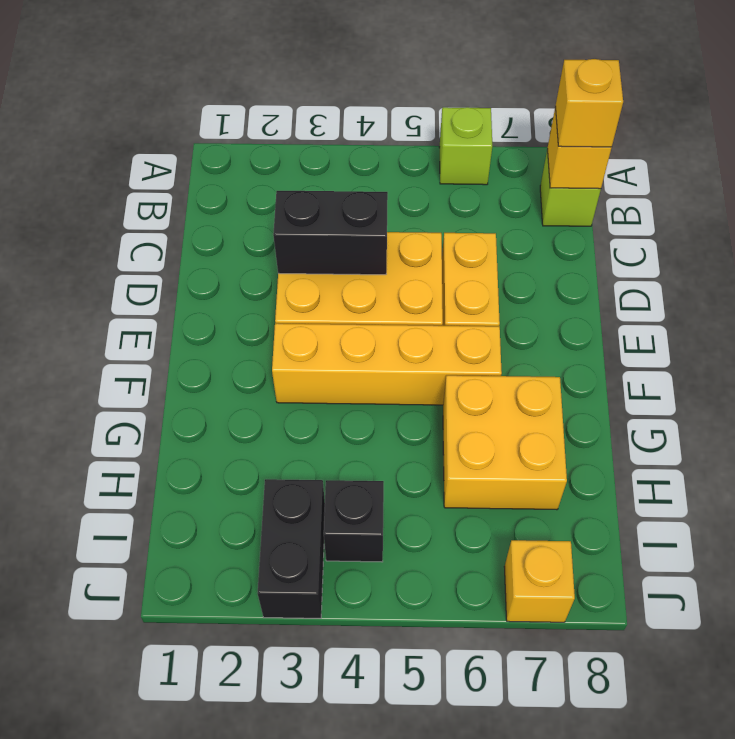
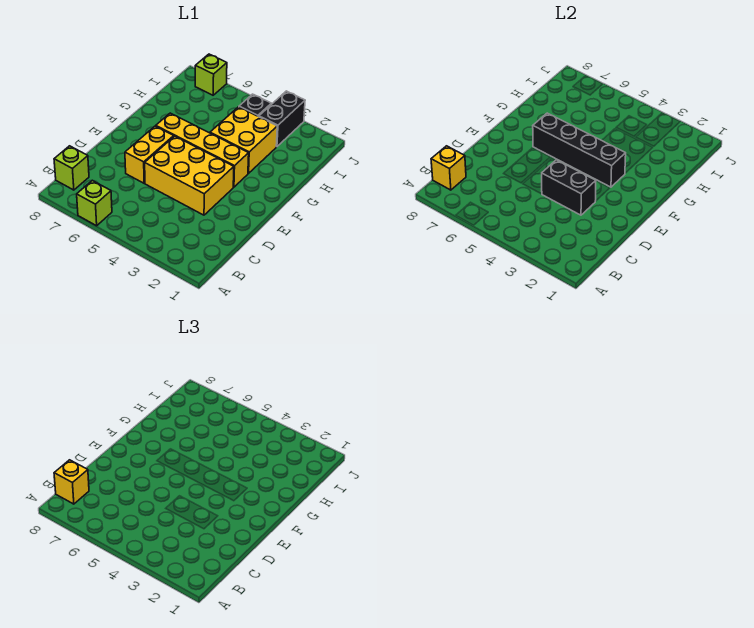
none -> black brick F3:F6 level 2
yellow brick G6:H7 level 1 -> yellow brick G3:H4 level 1
yellow brick J7 level 1 -> lime brick J7 level 1

